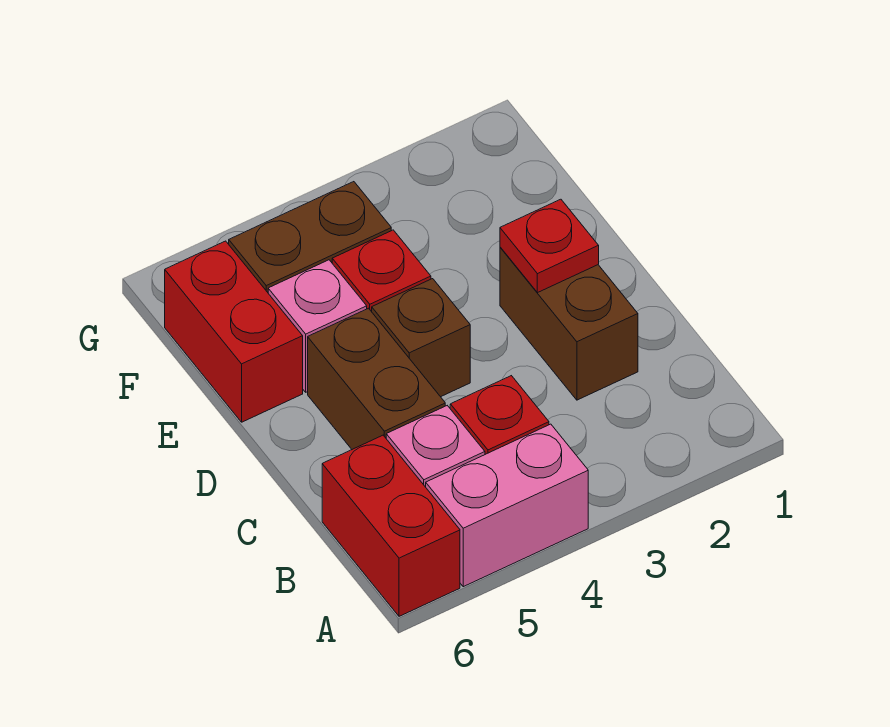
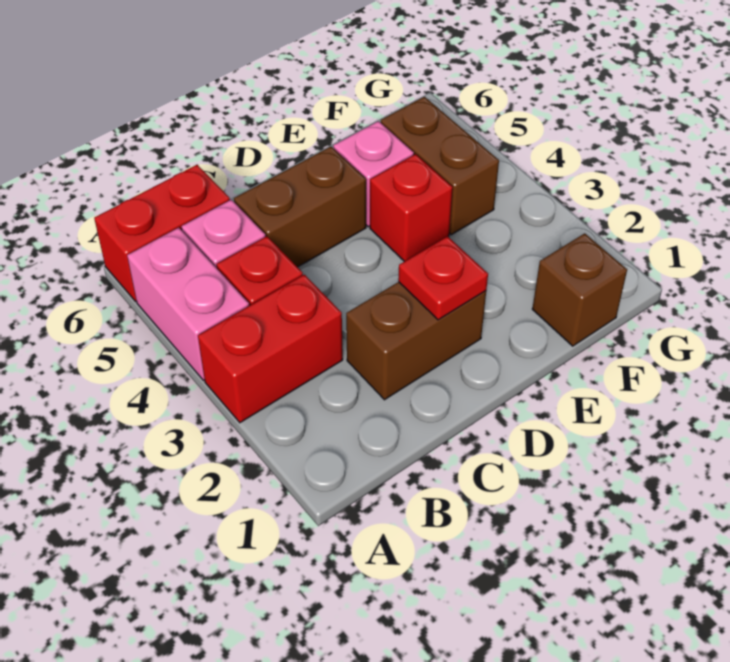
brown brick D4 level 1 -> brown brick F1 level 1
red brick E6:F6 level 1 -> red brick A3:B3 level 1

